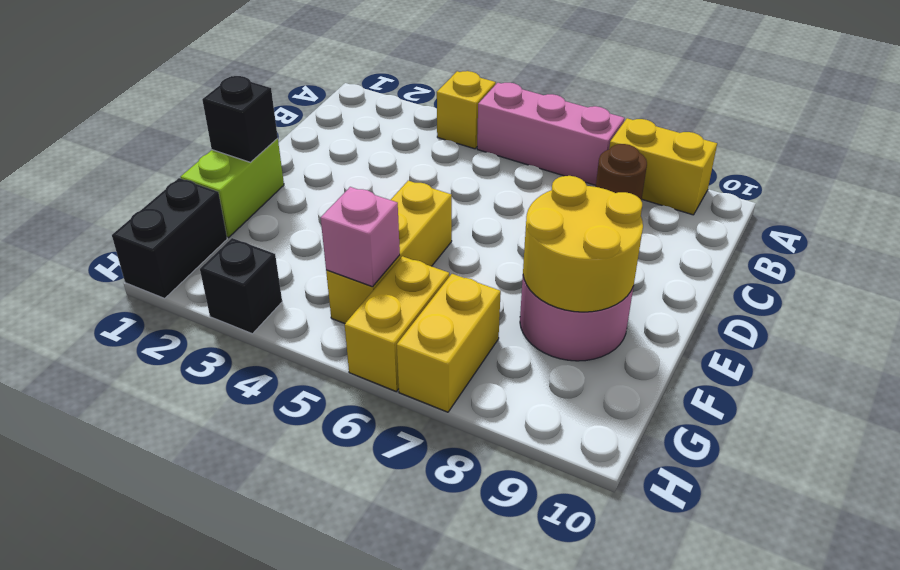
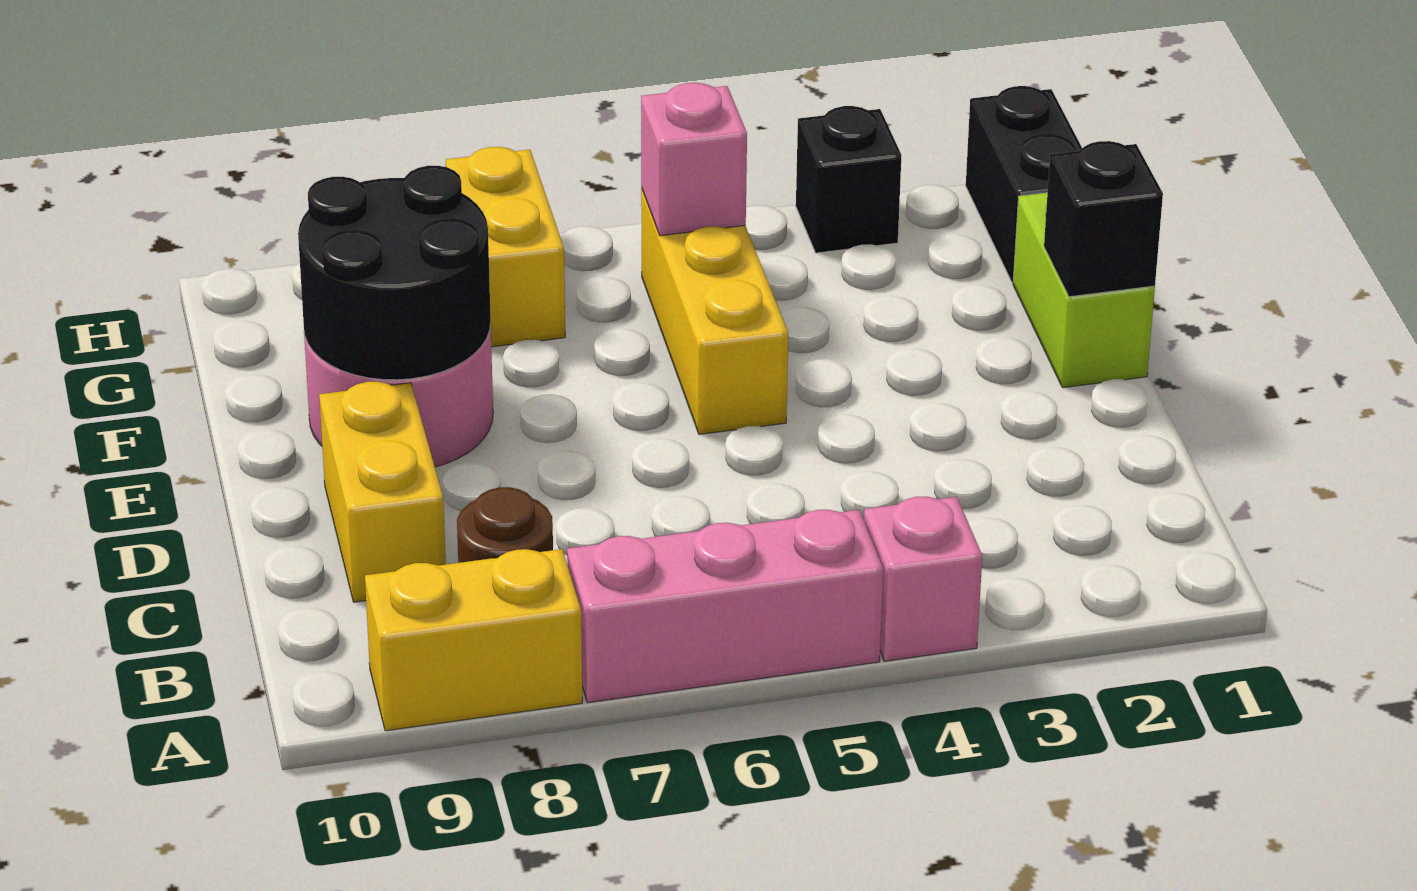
yellow brick A4 level 1 -> pink brick A4 level 1
yellow round brick E8:F9 level 2 -> black round brick E8:F9 level 2
yellow brick G6:H6 level 1 -> yellow brick C9:D9 level 1

